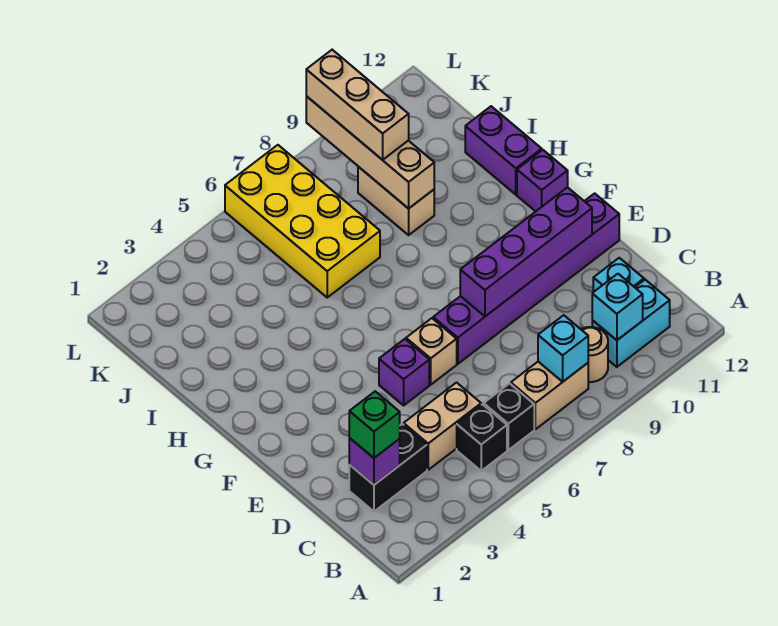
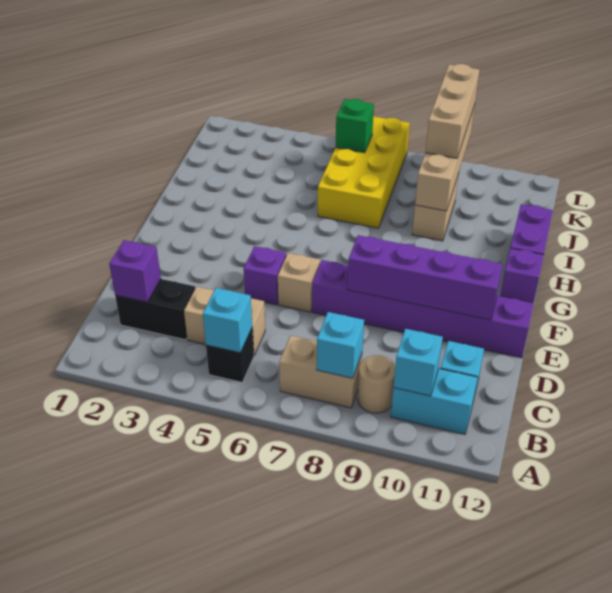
none -> cyan brick B5 level 2
black brick B6 level 1 -> none
green brick C2 level 3 -> green brick K6 level 2

